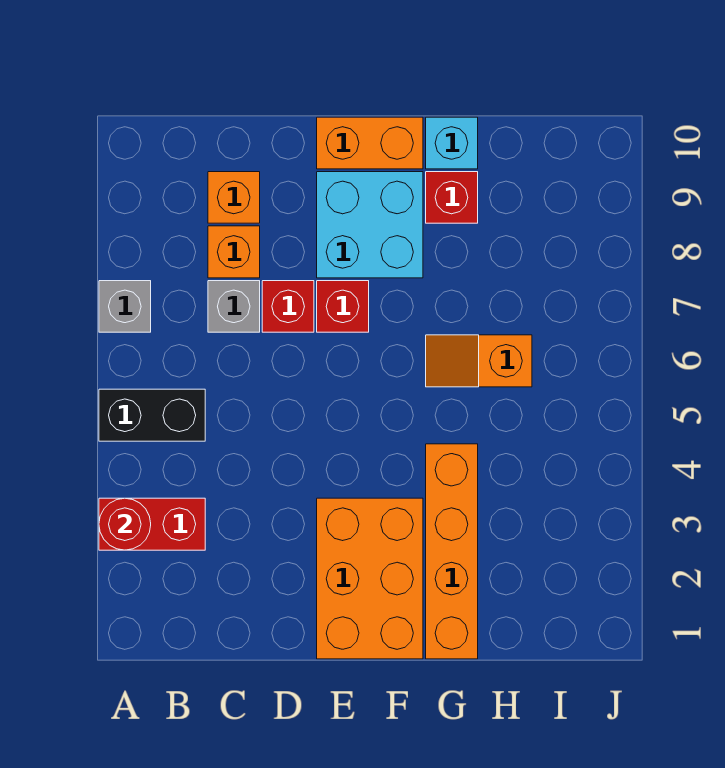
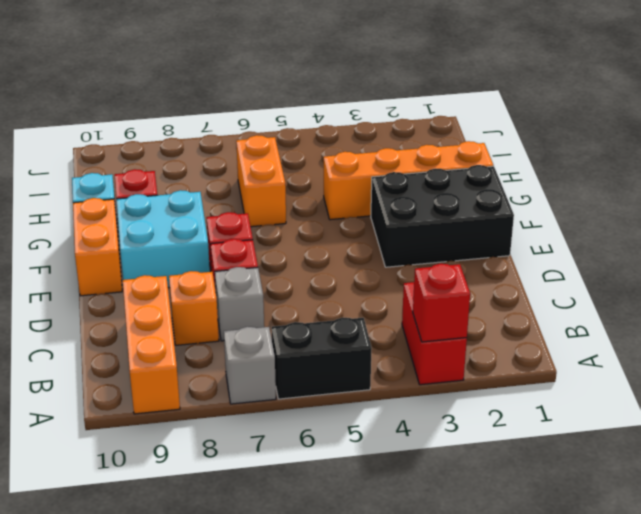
red round brick A3 level 2 -> red brick A3 level 2
black brick A5:B5 level 1 -> black brick A5:A6 level 1
orange brick C9 level 1 -> orange brick A9:C9 level 1
orange brick E1:F3 level 1 -> black brick E1:F3 level 1
orange slope G6:H6 level 1 top H -> orange brick G6:H6 level 1

